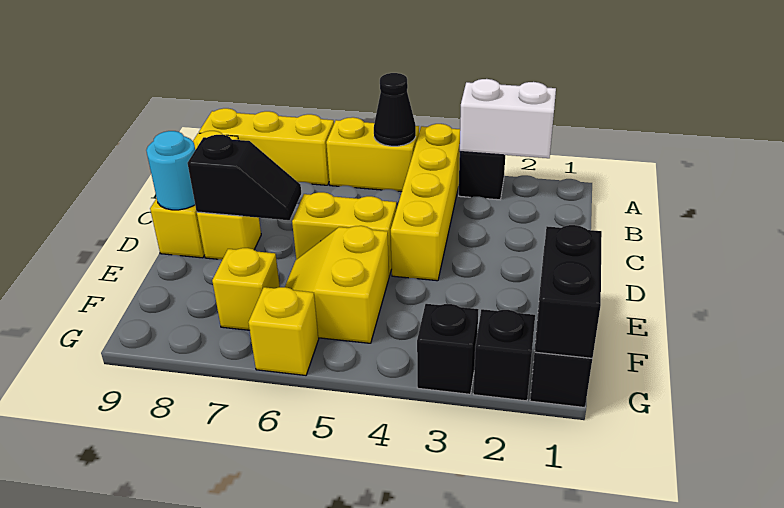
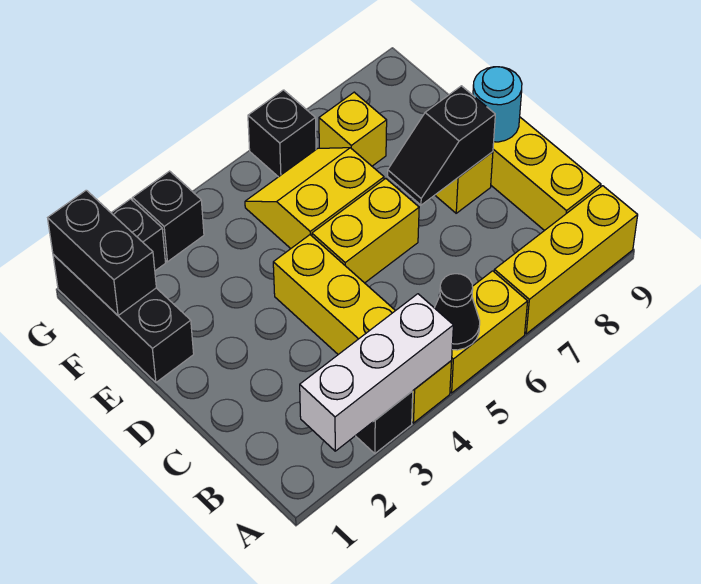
white brick A2:A3 level 2 -> white brick A2:A4 level 2
yellow slope E5:F6 level 1 top 5 -> yellow slope E5:F6 level 1 top E
yellow brick G6 level 1 -> black brick G6 level 1

